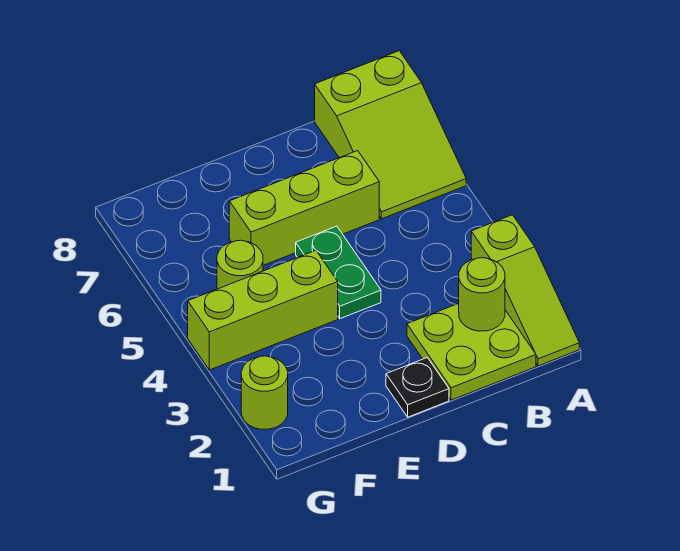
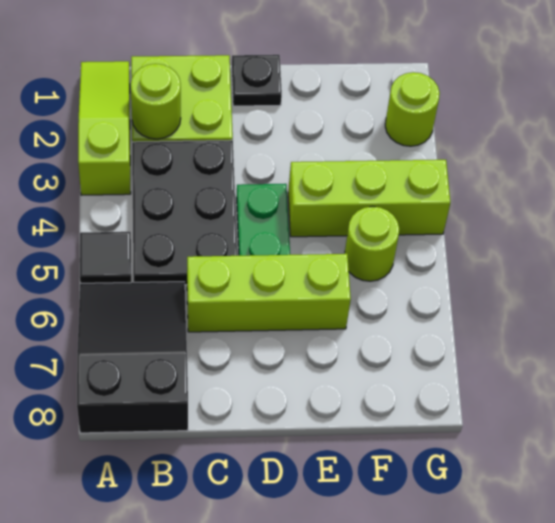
none -> black tile A5 level 1
lime slope A6:B8 level 1 top 8 -> black slope A6:B8 level 1 top 8
none -> black plate B3:C5 level 1

